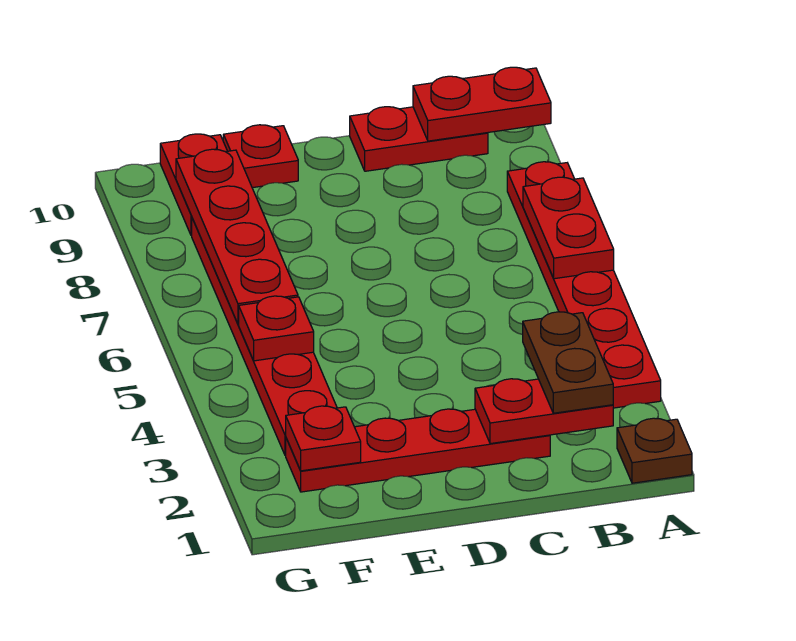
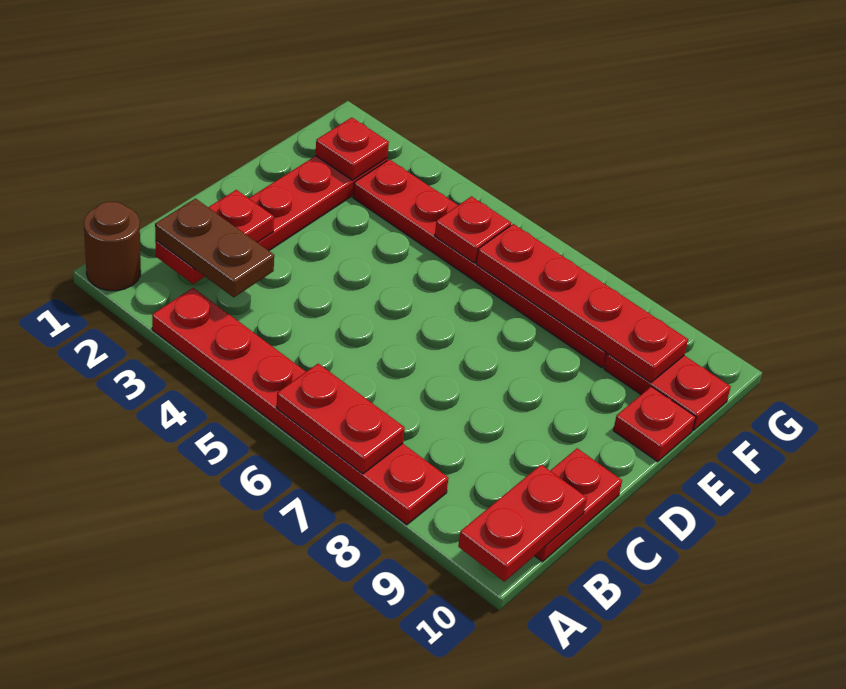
brown plate A1 level 1 -> brown round brick A1 level 1

